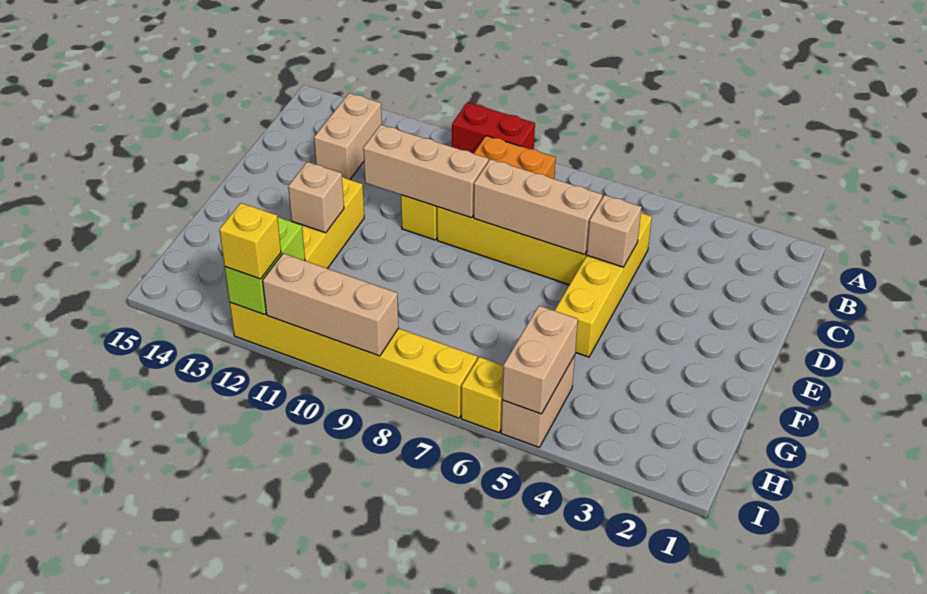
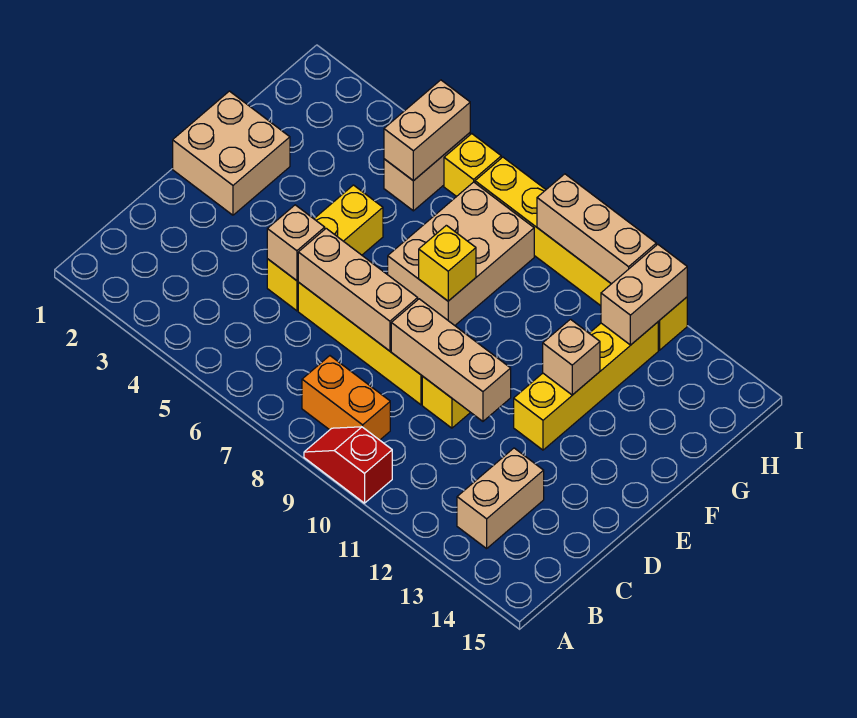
red brick A9:A10 level 1 -> red slope A9:A10 level 1 top 10
yellow brick C5:F5 level 1 -> yellow brick D5:F5 level 1
none -> tan brick E1:F2 level 1
none -> tan brick F7:H8 level 1
lime brick H12:I12 level 2 -> tan brick H12:I12 level 2
yellow brick I12 level 3 -> yellow brick F8 level 2

